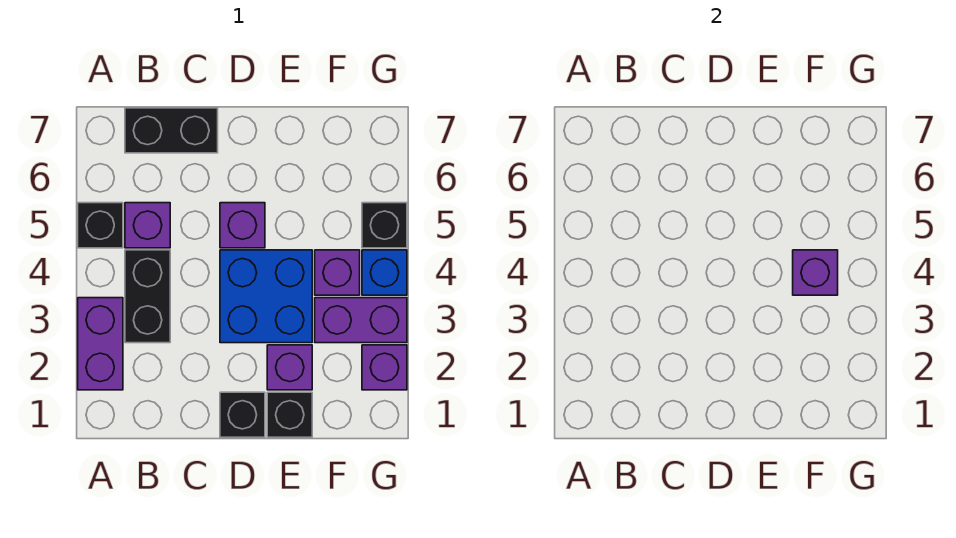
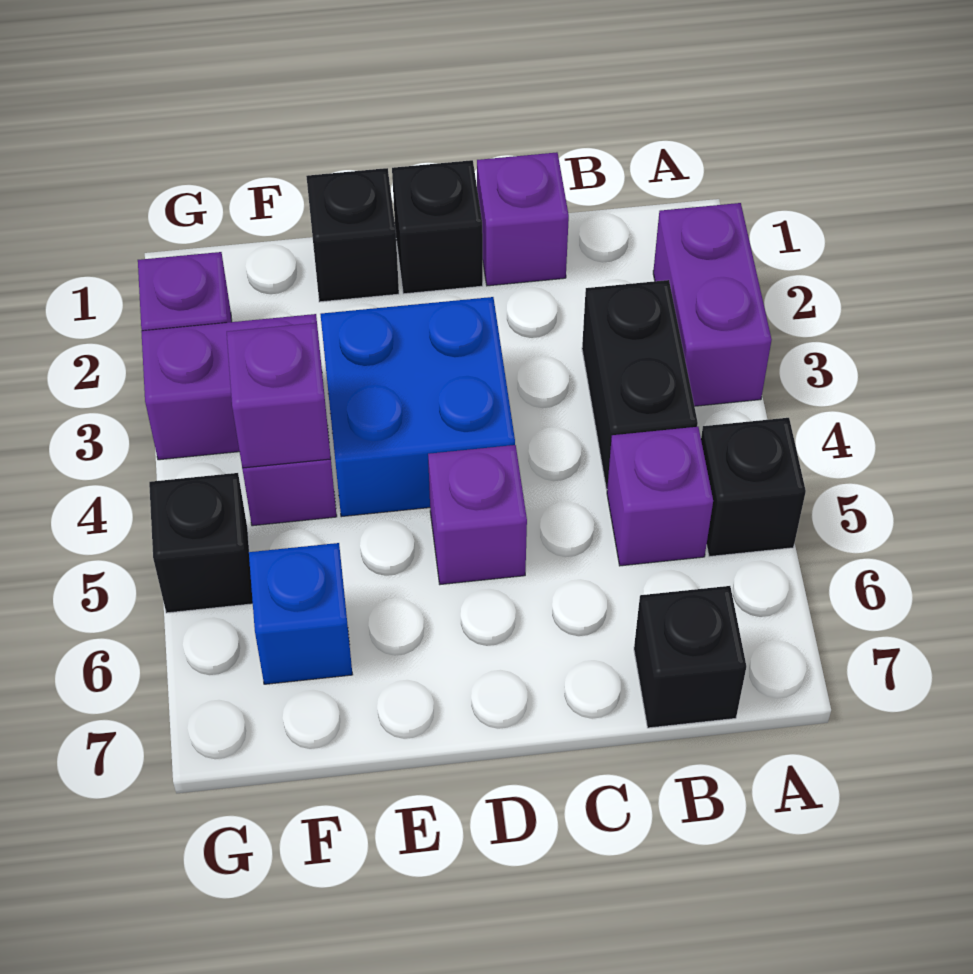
black brick B7:C7 level 1 -> black brick B7 level 1
purple brick E2 level 1 -> purple brick C1 level 1
blue brick G4 level 1 -> blue brick F6 level 1

